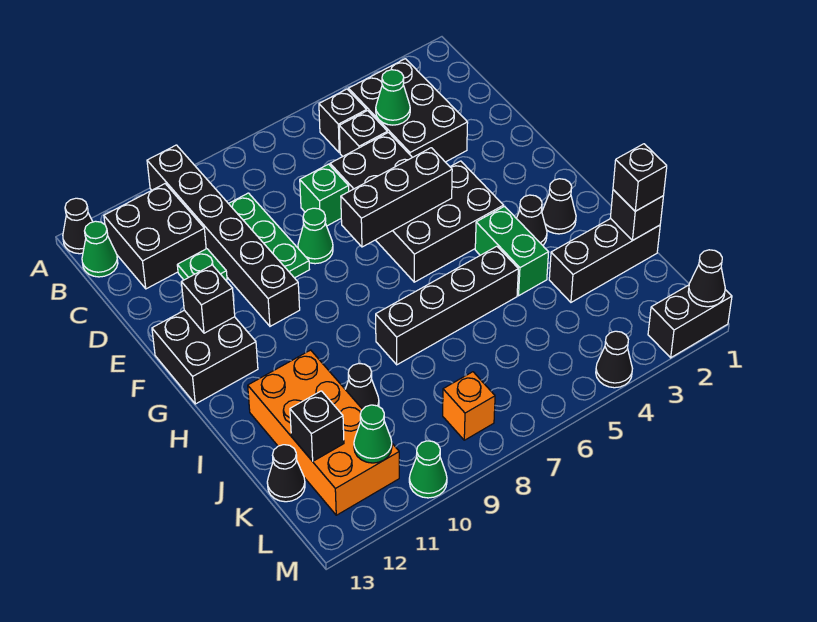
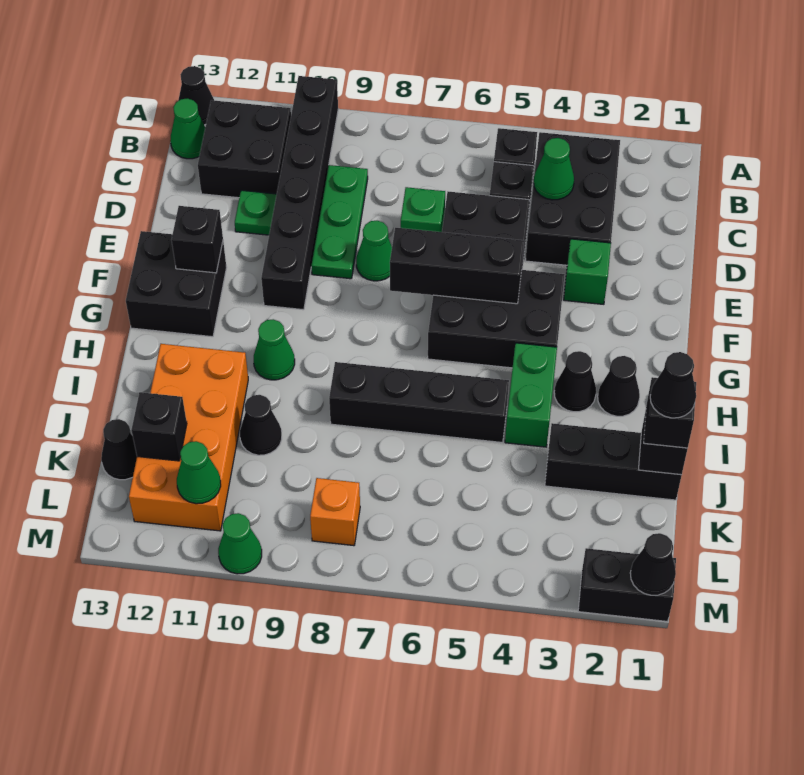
none -> green brick E3 level 1
none -> green cone H10 level 1
black cone M4 level 1 -> black cone J1 level 4

